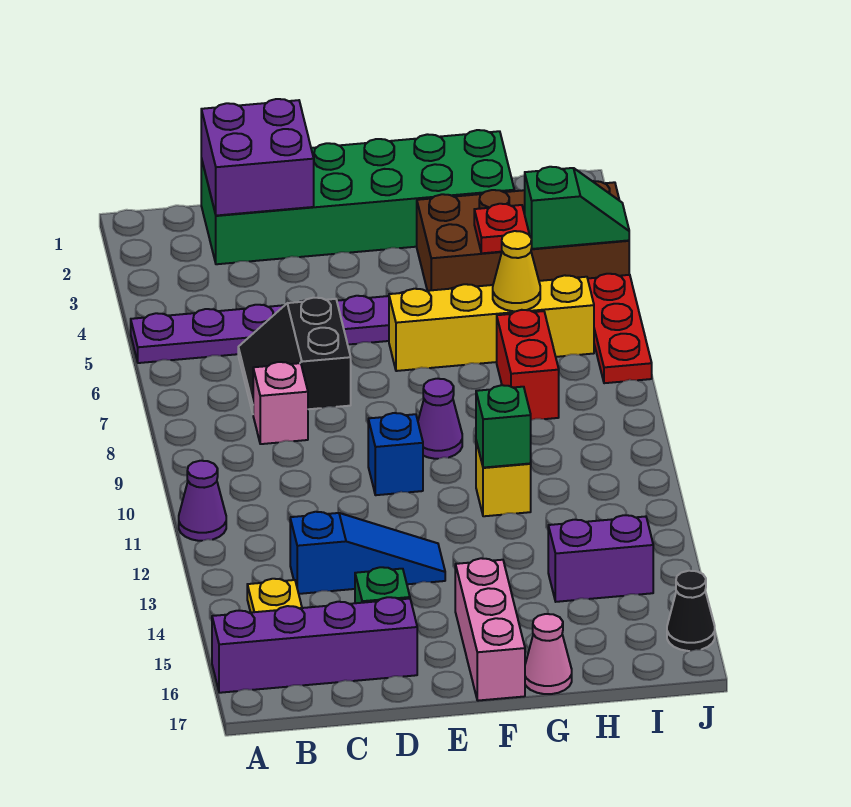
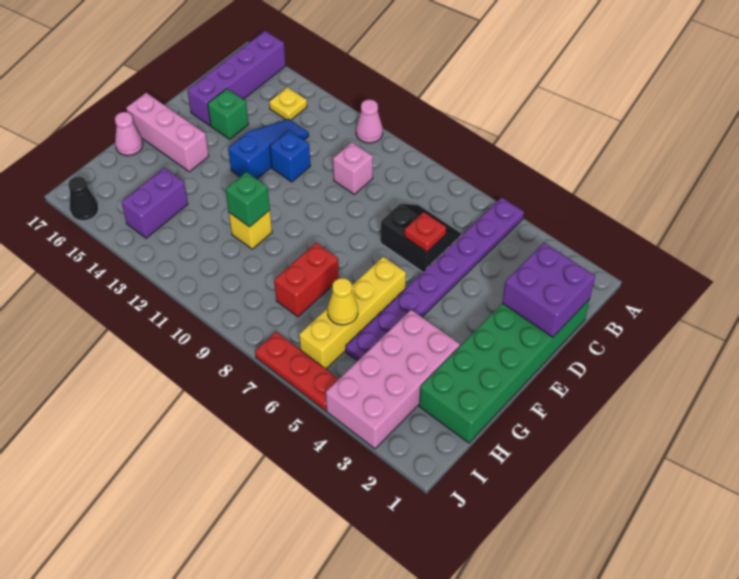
purple cone A11 level 1 -> pink cone A11 level 1
pink brick C8 level 1 -> pink brick C10 level 1
blue slope C13:E13 level 1 top C -> blue slope C13:E13 level 1 top E
blue brick E10 level 1 -> blue brick D12 level 1
purple cone F9 level 1 -> none
brown brick G3:J4 level 1 -> pink brick G3:J4 level 1
red plate H4 level 2 -> red plate D6 level 2
red brick H7:H8 level 1 -> red brick G8:H8 level 1
green slope I4:J4 level 2 top I -> none

